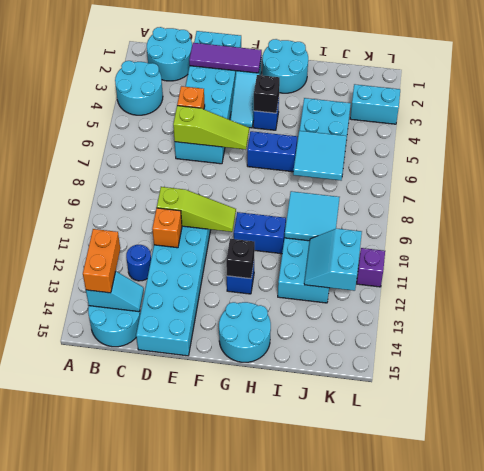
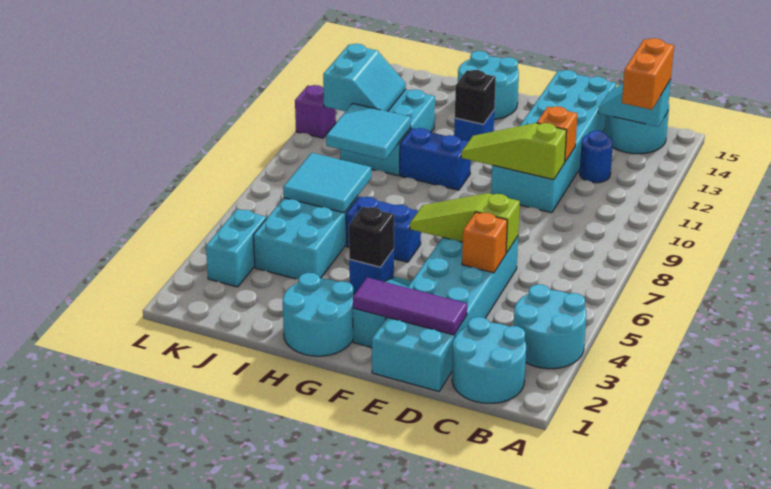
cyan brick K3:L3 level 1 -> cyan brick K3:K4 level 1

